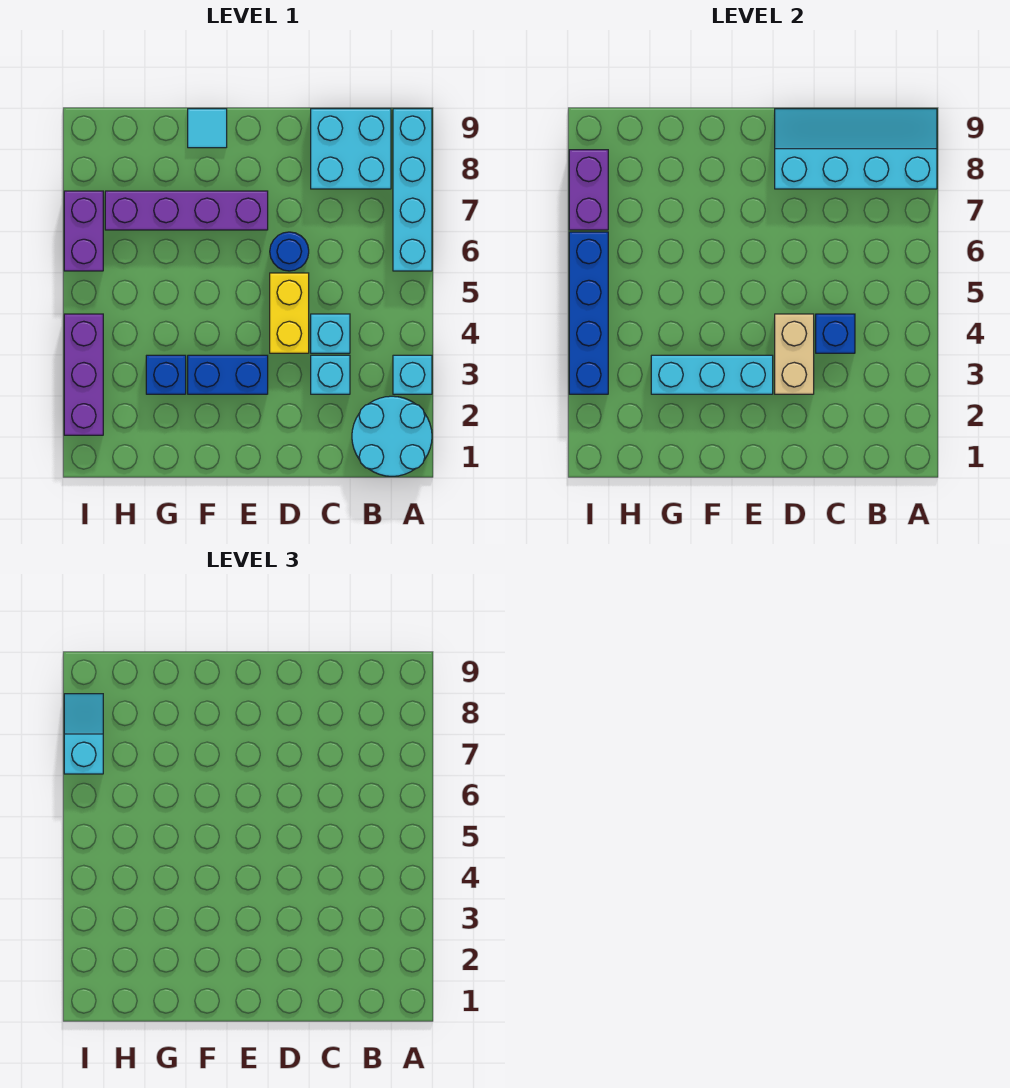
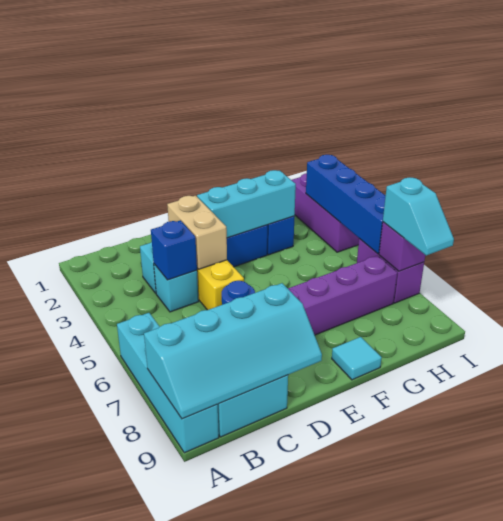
cyan round brick A1:B2 level 1 -> none
cyan brick A3 level 1 -> none
purple brick I7:I8 level 2 -> purple brick I7 level 2

